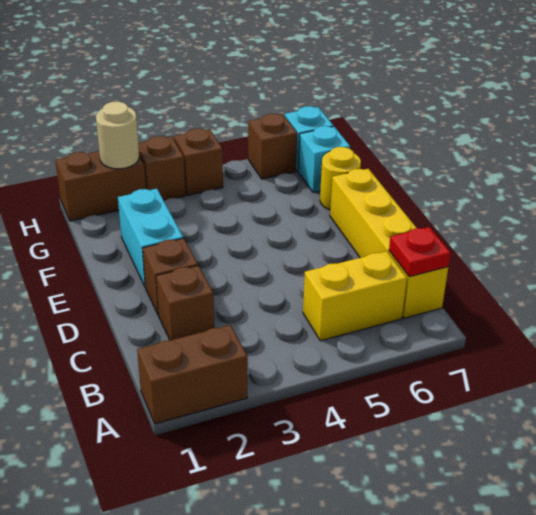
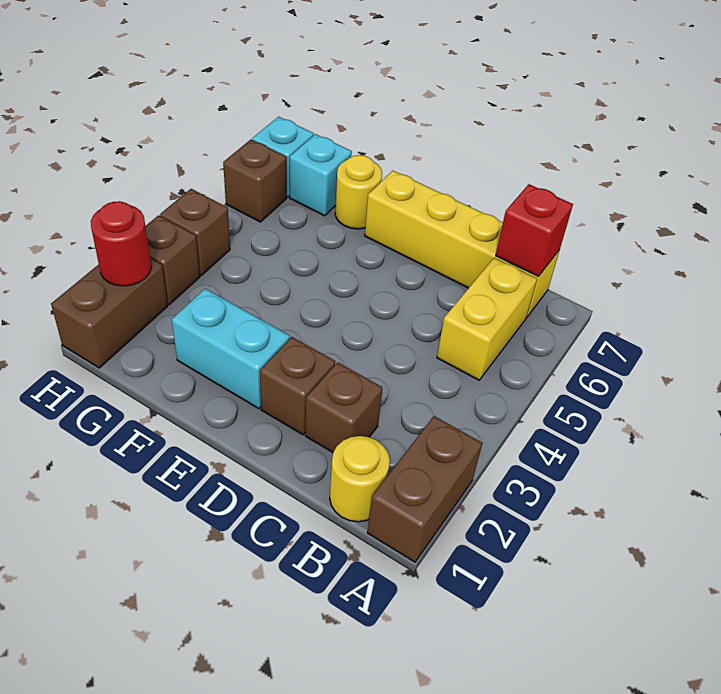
none -> yellow round brick B1 level 1
red plate B7 level 2 -> red brick B7 level 2
tan round brick H2 level 2 -> red round brick H2 level 2

